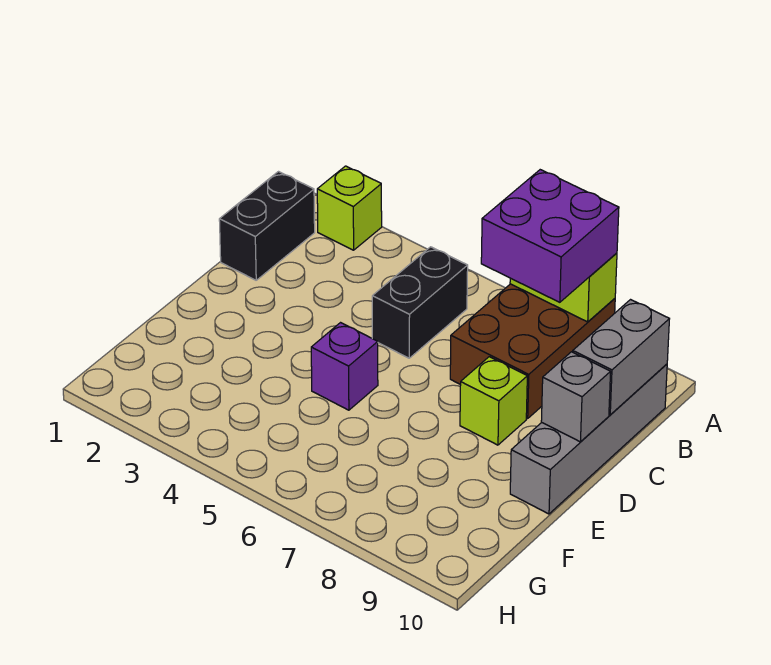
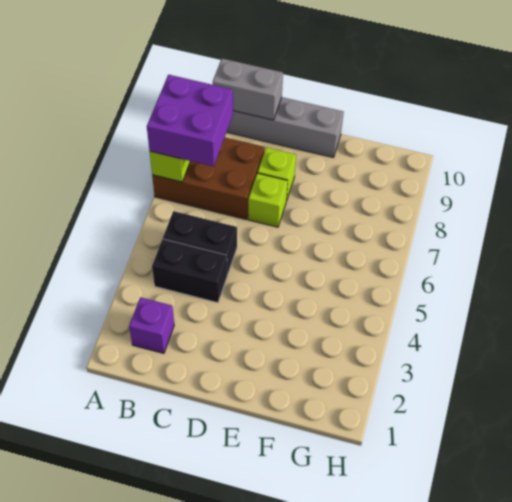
lime brick A2 level 1 -> lime brick D7 level 1
black brick B1:C1 level 1 -> black brick B4:C4 level 1
grey brick D10 level 2 -> none
purple brick E5 level 1 -> purple brick B2 level 1

